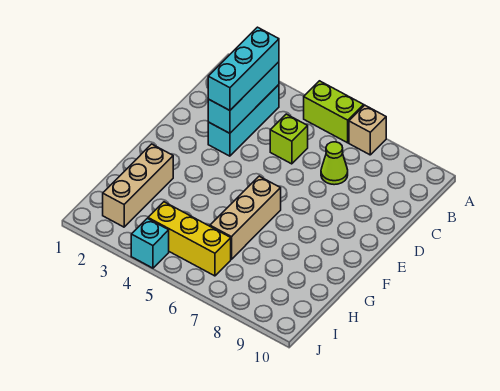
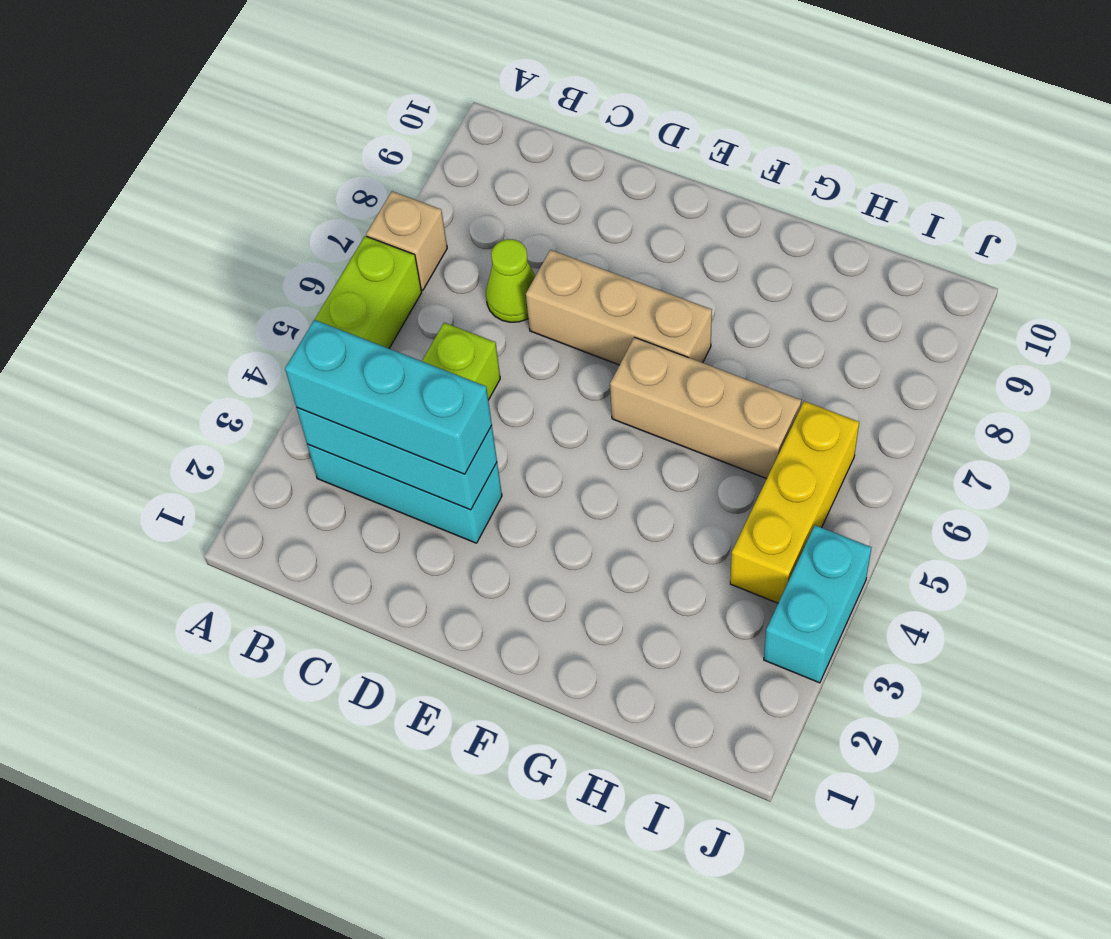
tan brick G2:I2 level 1 -> tan brick D7:F7 level 1
cyan brick J4 level 1 -> cyan brick J3:J4 level 1

